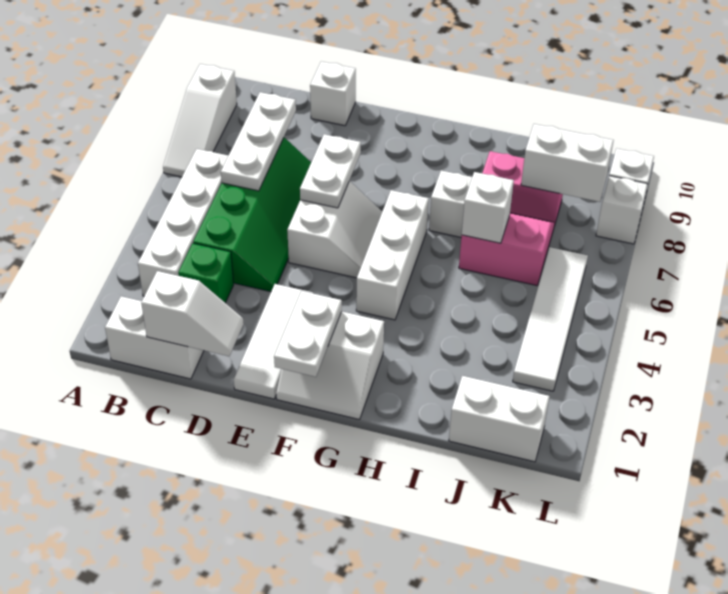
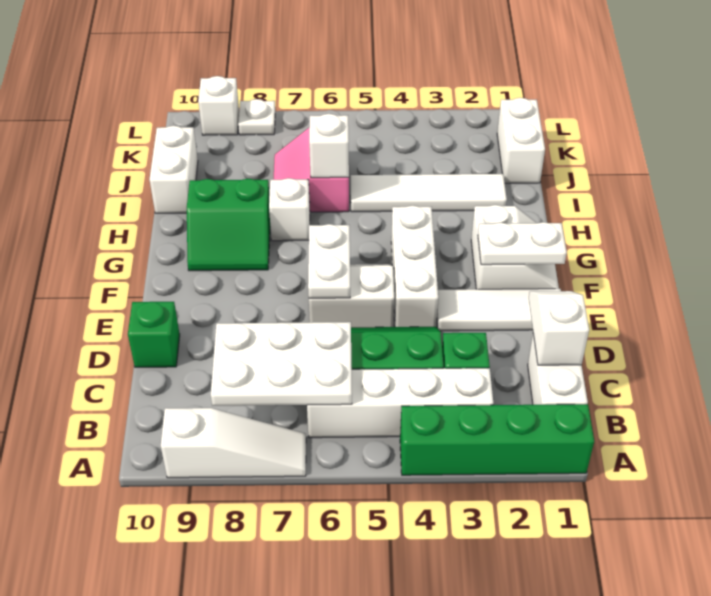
none -> green brick A1:A4 level 1
white plate C6:C8 level 2 -> white plate B6:C8 level 2
white brick D10 level 1 -> green brick D10 level 1
white plate E6:E7 level 2 -> white plate E6:F6 level 2
white brick G4:G6 level 1 -> white brick E4:G4 level 1
none -> green slope G8:H9 level 1 top H
pink brick I8:J8 level 1 -> none
white brick J8:K8 level 2 -> white brick I10:J10 level 1
white tile K3:K6 level 1 -> white tile I2:I5 level 1
white brick L8 level 1 -> white plate L8 level 1

